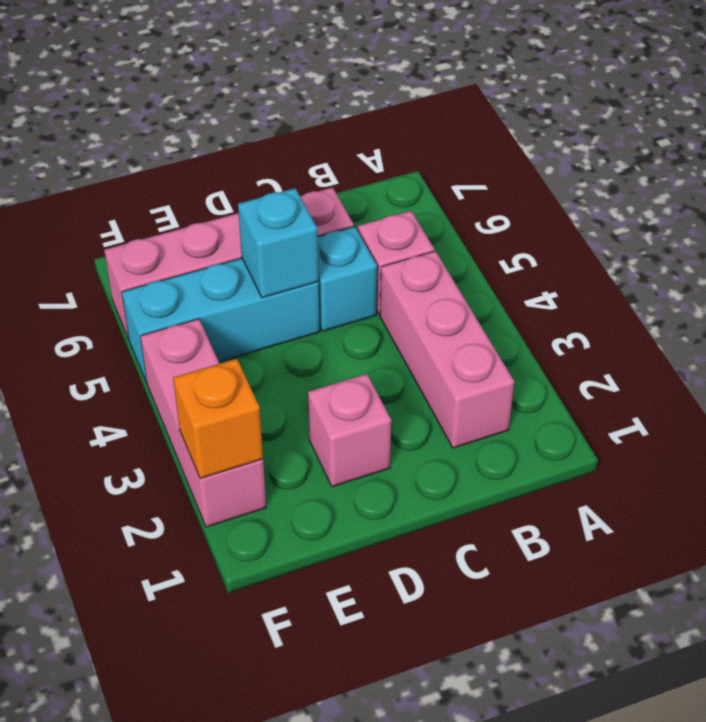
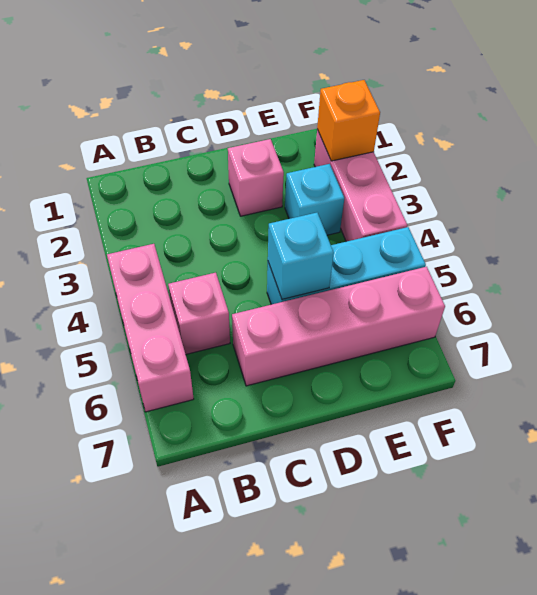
pink brick B2:B4 level 1 -> pink brick A4:A6 level 1
cyan brick C5 level 1 -> cyan brick E3 level 1

